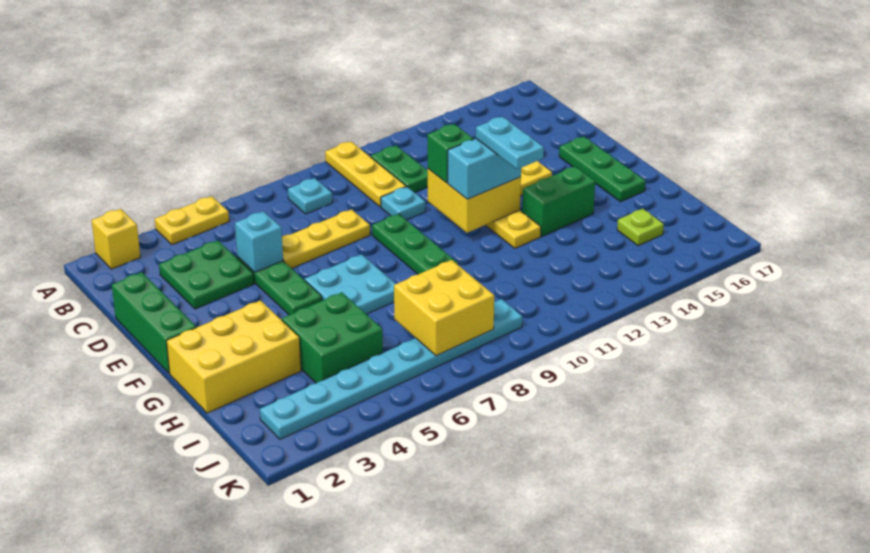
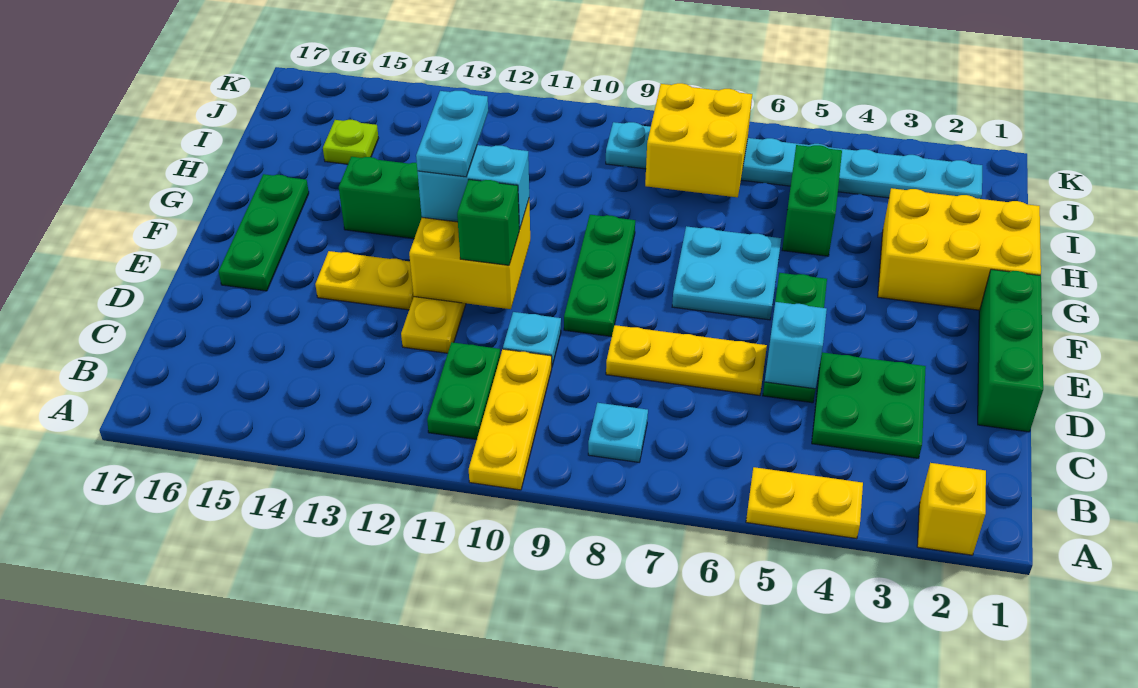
green brick H4:I5 level 1 -> green brick H5:I5 level 1

